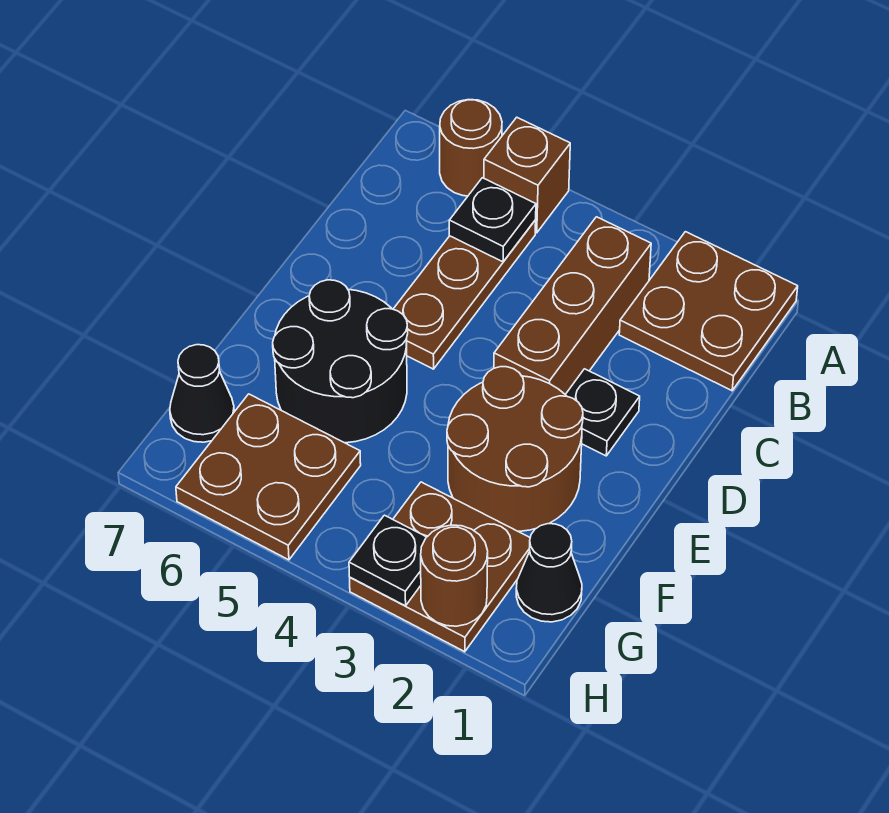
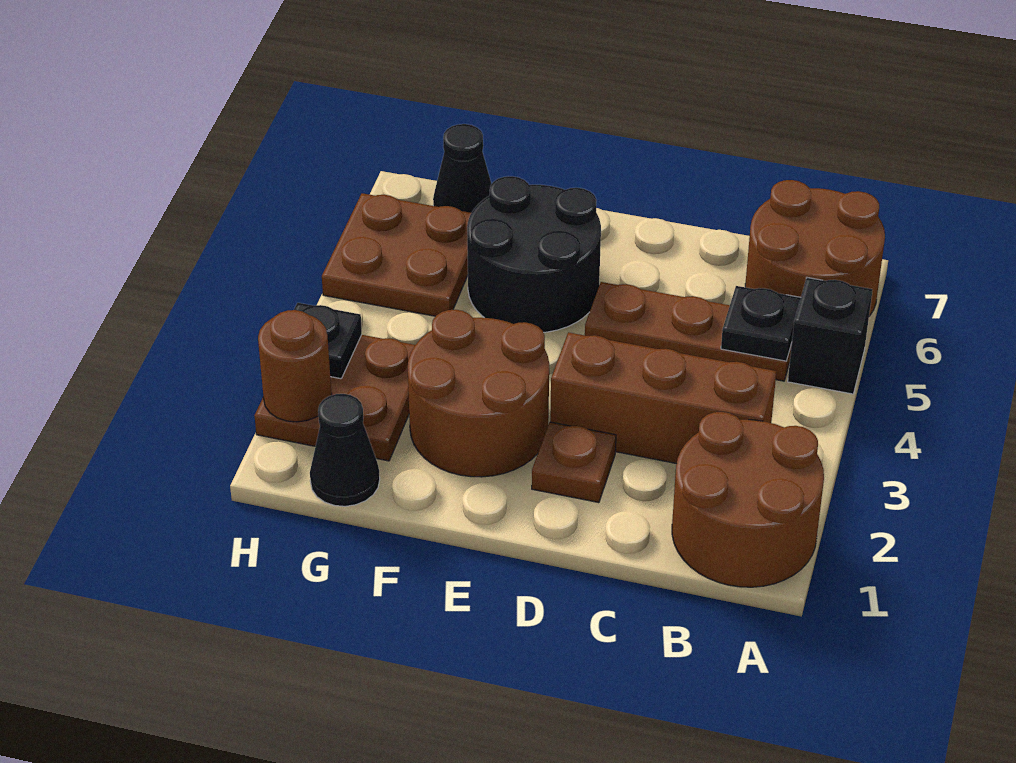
brown plate A1:B2 level 1 -> brown round brick A1:B2 level 1
brown brick A5 level 1 -> black brick A5 level 1
brown round brick A6 level 1 -> brown round brick A6:B7 level 1
black plate D2 level 1 -> brown plate D2 level 1

